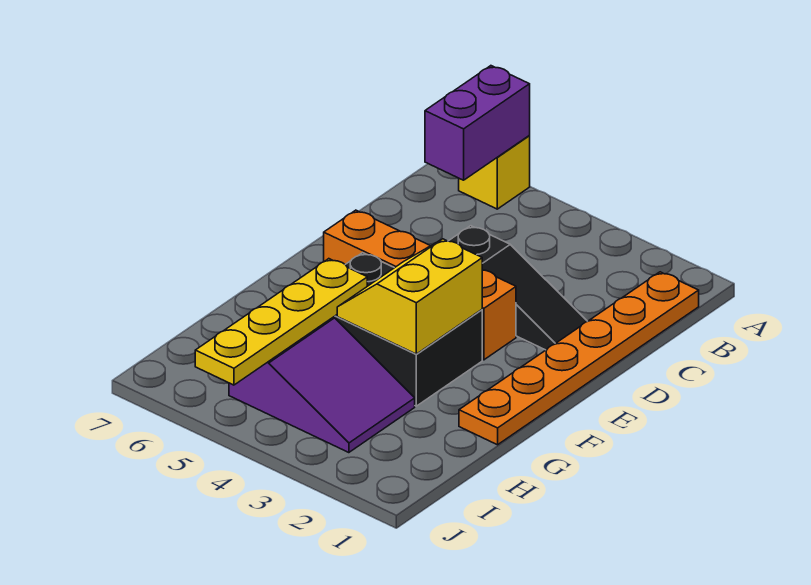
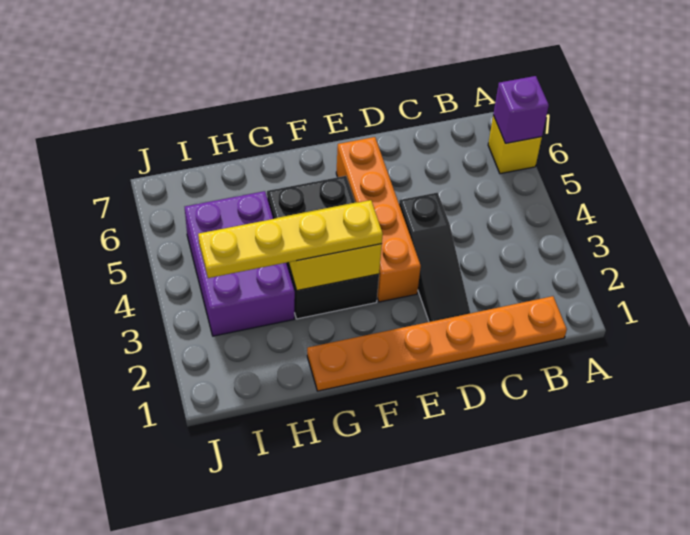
purple brick A6:B6 level 2 -> purple brick A6 level 2
yellow plate G5:J5 level 2 -> yellow plate F3:I3 level 3
purple slope H3:I5 level 1 top 5 -> purple brick H3:I5 level 1

